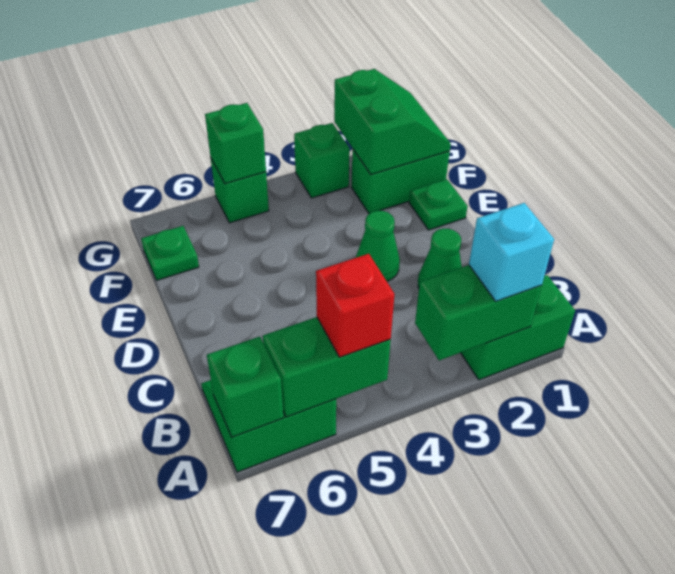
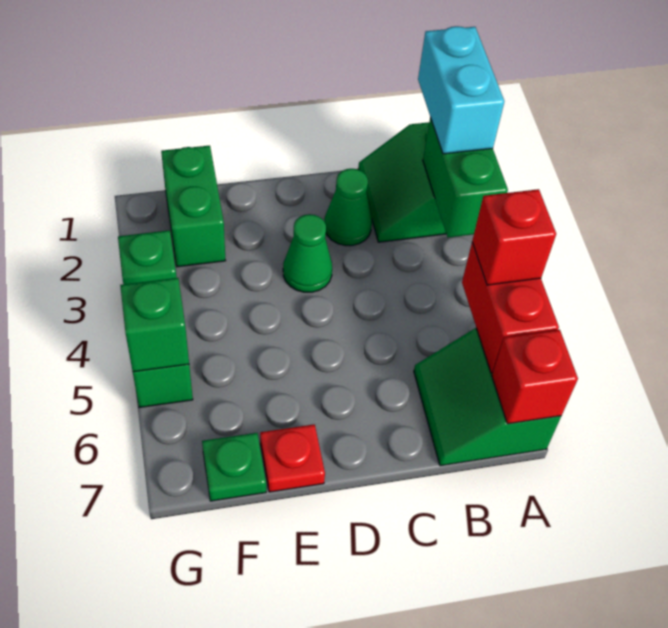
cyan brick A2 level 3 -> cyan brick A1:A2 level 3
green brick A5:A6 level 2 -> red brick A5:A6 level 2
green brick A7 level 2 -> red brick A7 level 2
green plate E1 level 1 -> none
none -> red plate E7 level 1
green slope F1:G2 level 2 top 2 -> none

